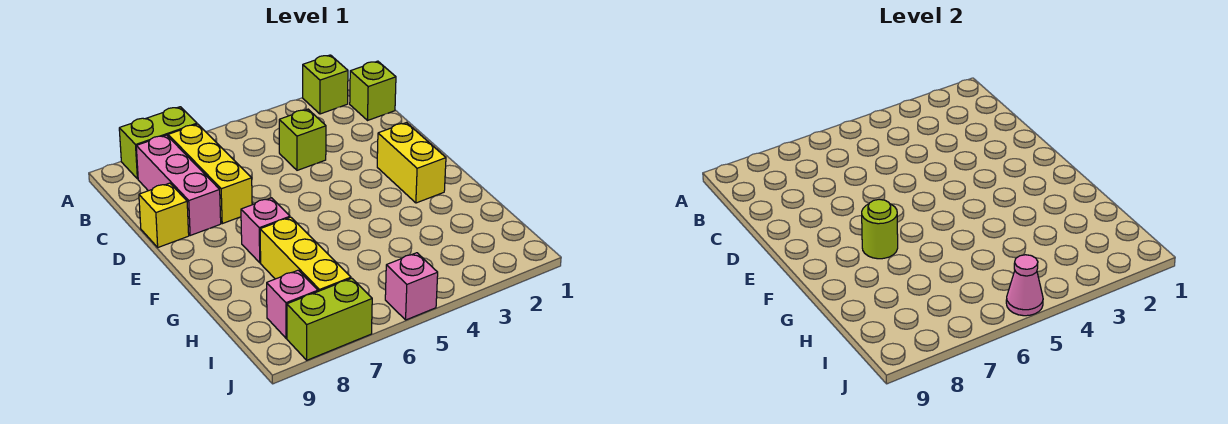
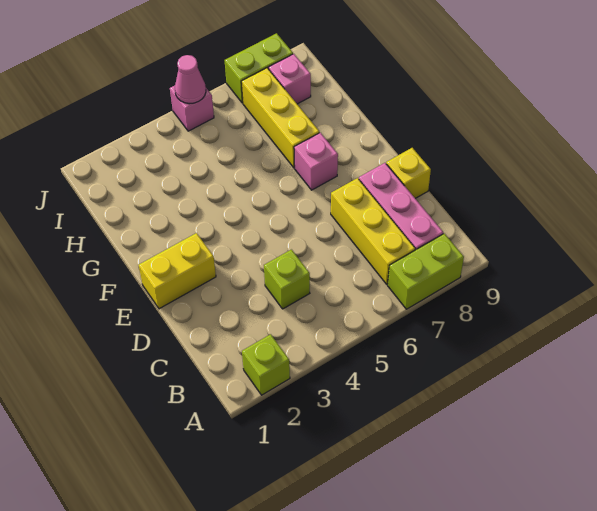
lime brick B1 level 1 -> none
yellow brick E2:F2 level 1 -> yellow brick E1:E2 level 1
lime round brick F7 level 2 -> none

